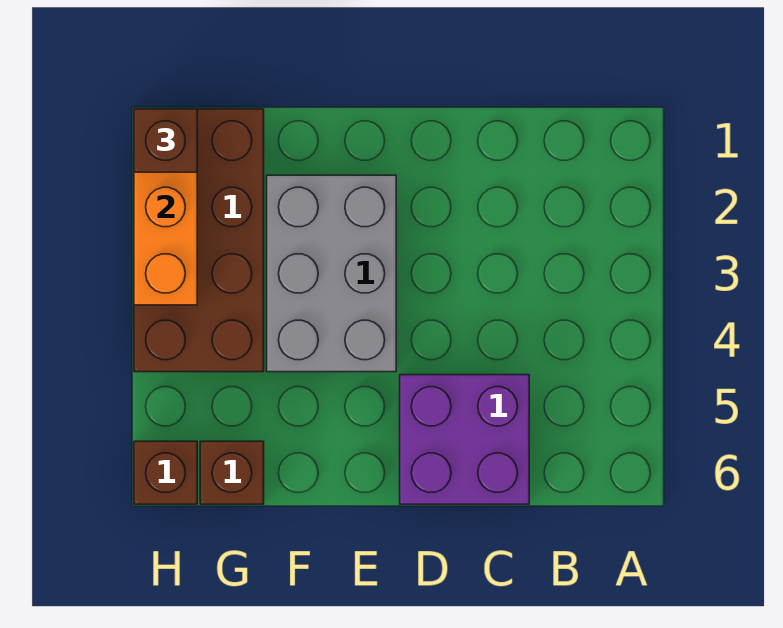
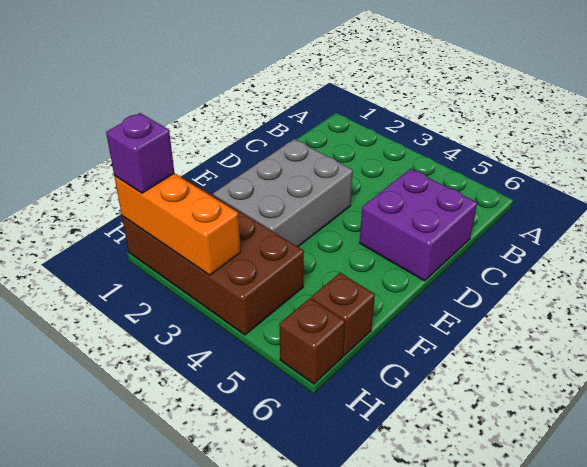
grey brick E2:F4 level 1 -> grey brick D2:F3 level 1
brown brick H1 level 3 -> purple brick H1 level 3

